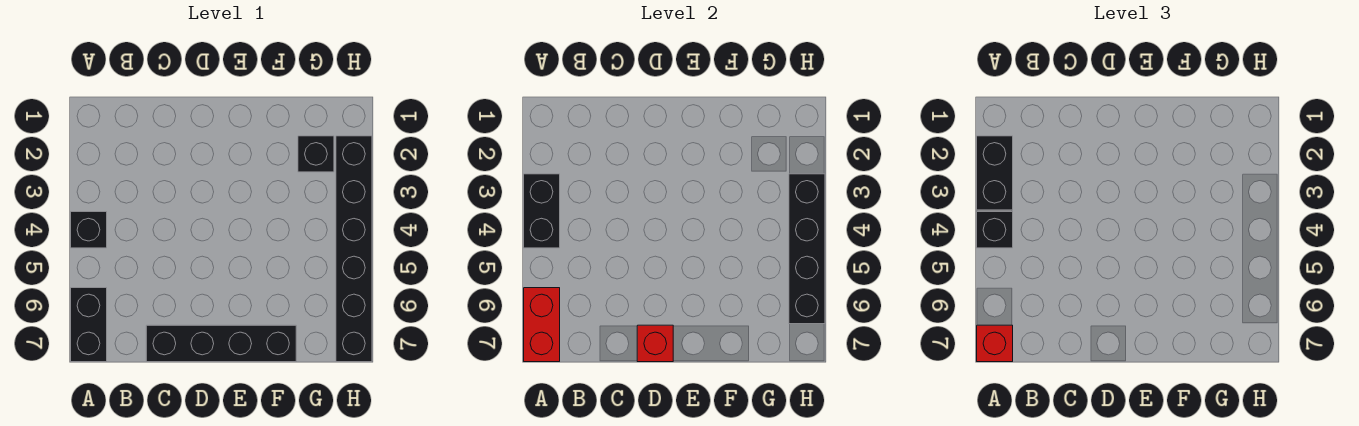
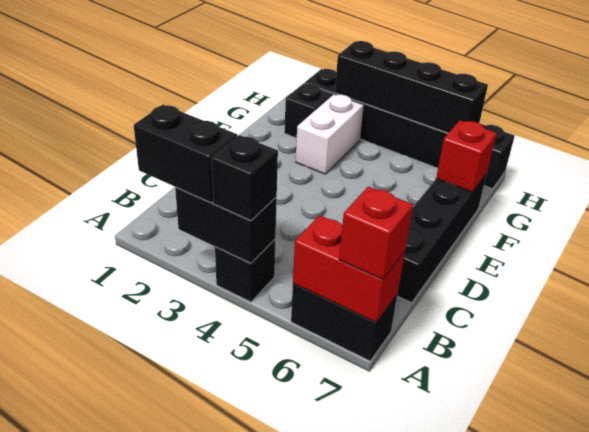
red brick D7 level 2 -> red brick F7 level 2
none -> white brick F3:G3 level 1

